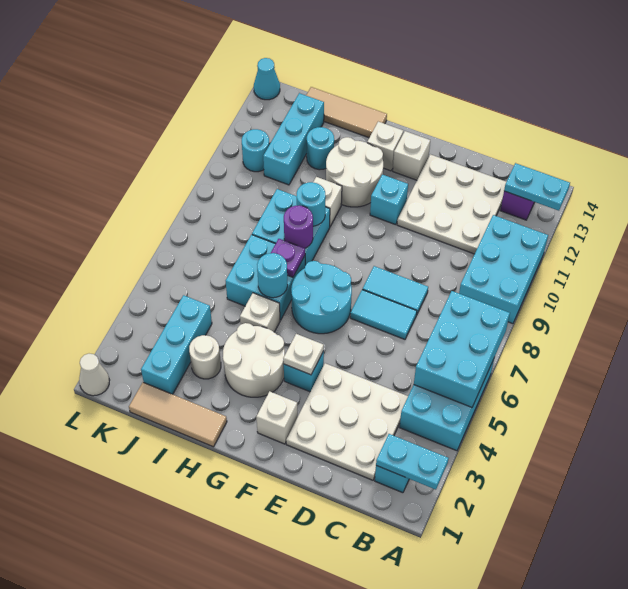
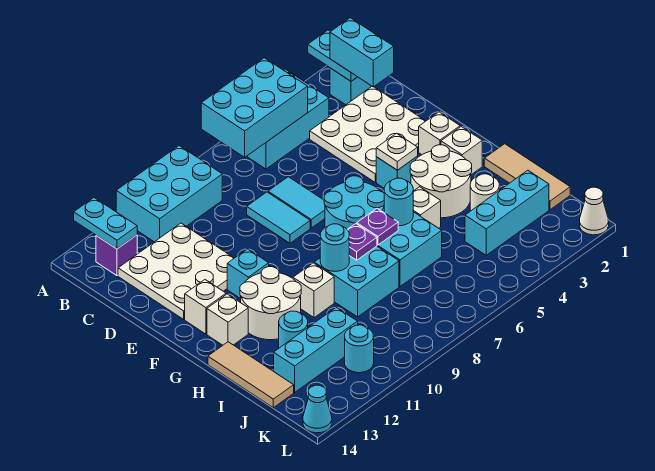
none -> cyan brick B2:C2 level 3
none -> white brick G2 level 1
purple round brick H8 level 2 -> purple plate H8 level 2

